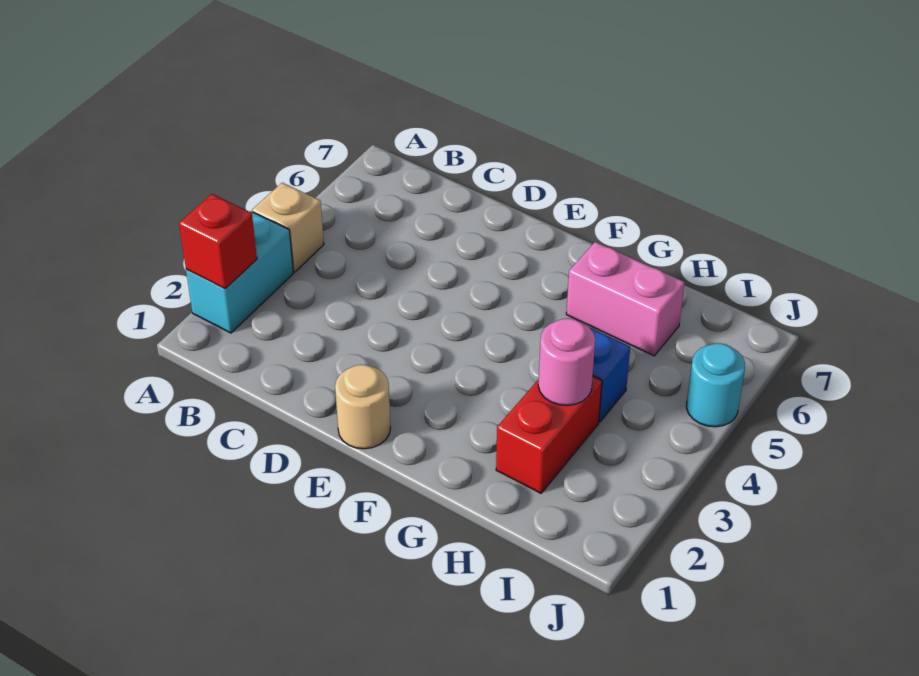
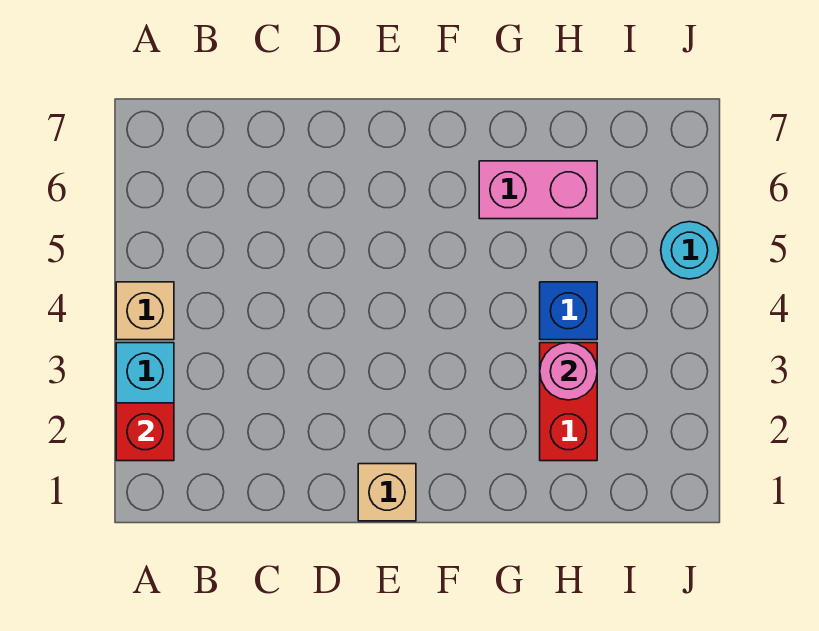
tan round brick E1 level 1 -> tan brick E1 level 1

